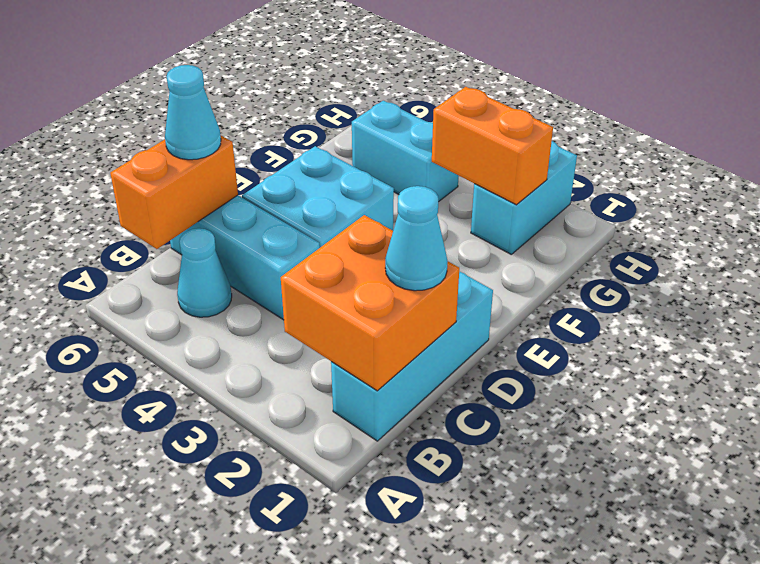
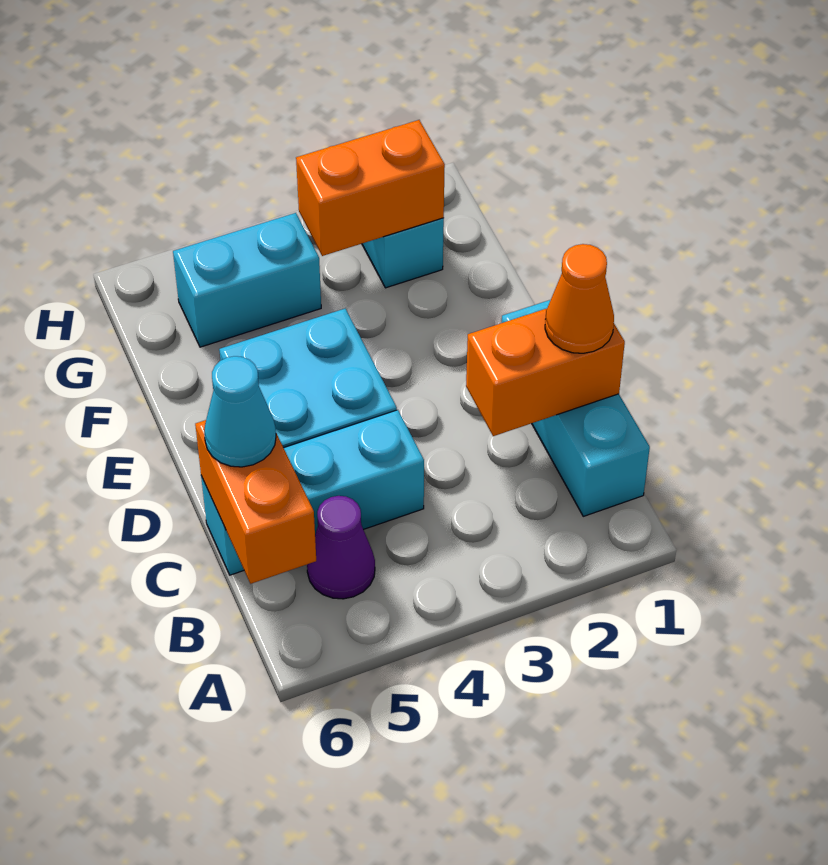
orange brick B1:C2 level 2 -> orange brick C1:C2 level 2
cyan cone B5 level 1 -> purple cone B5 level 1
cyan cone C1 level 3 -> orange cone C1 level 3

